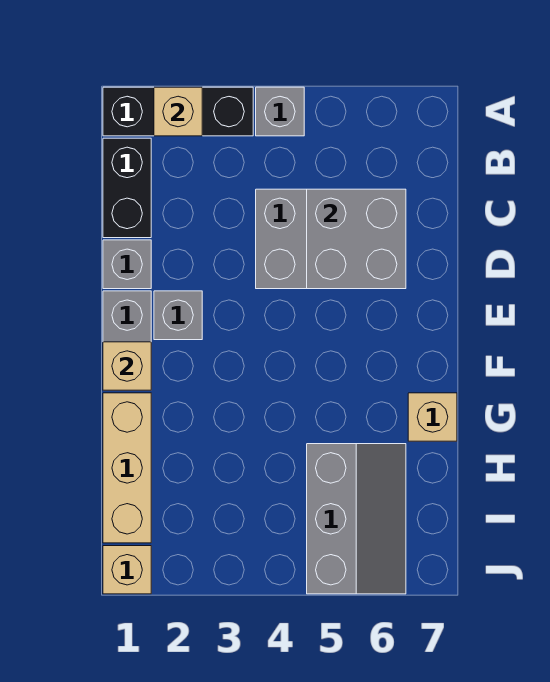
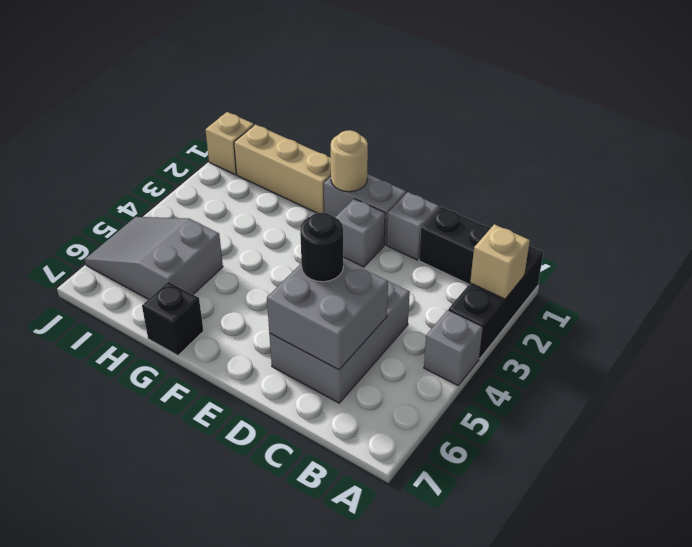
none -> black round brick D5 level 3
tan brick F1 level 2 -> tan round brick F1 level 2
tan brick G7 level 1 -> black brick G7 level 1
grey slope H5:J6 level 1 top 5 -> grey slope H5:J6 level 1 top H

